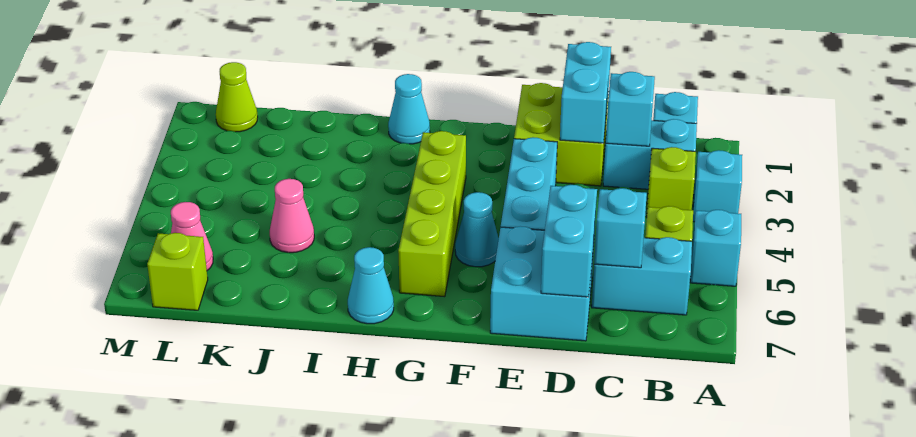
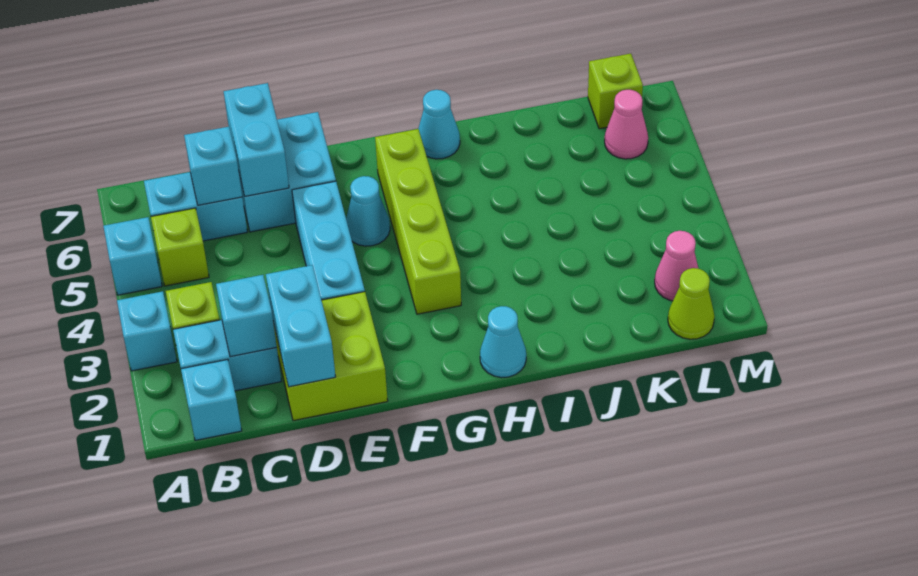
pink cone J5 level 1 -> pink cone L2 level 1

